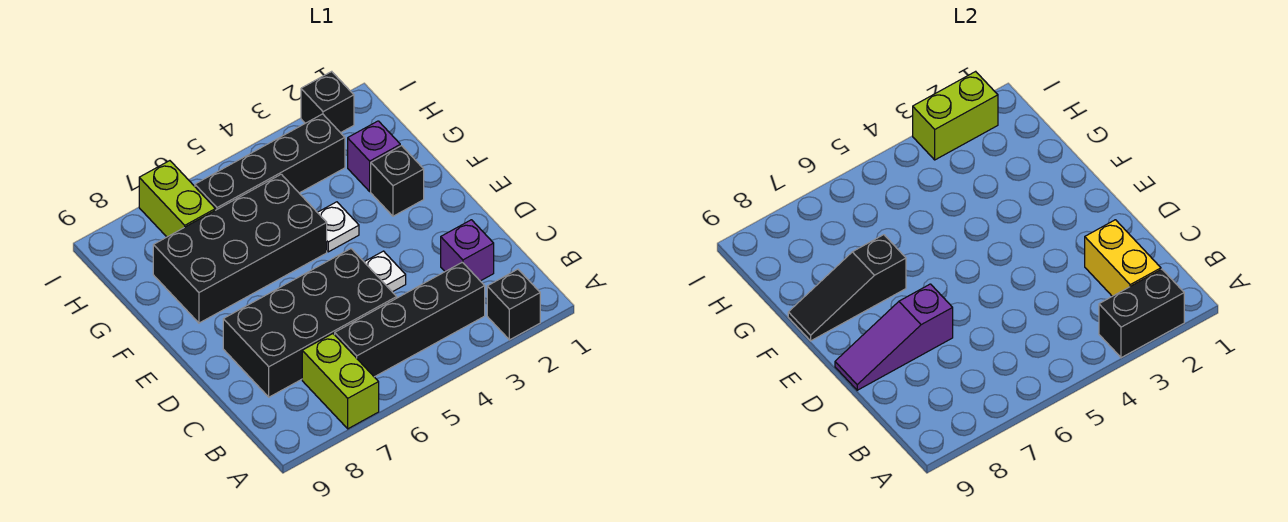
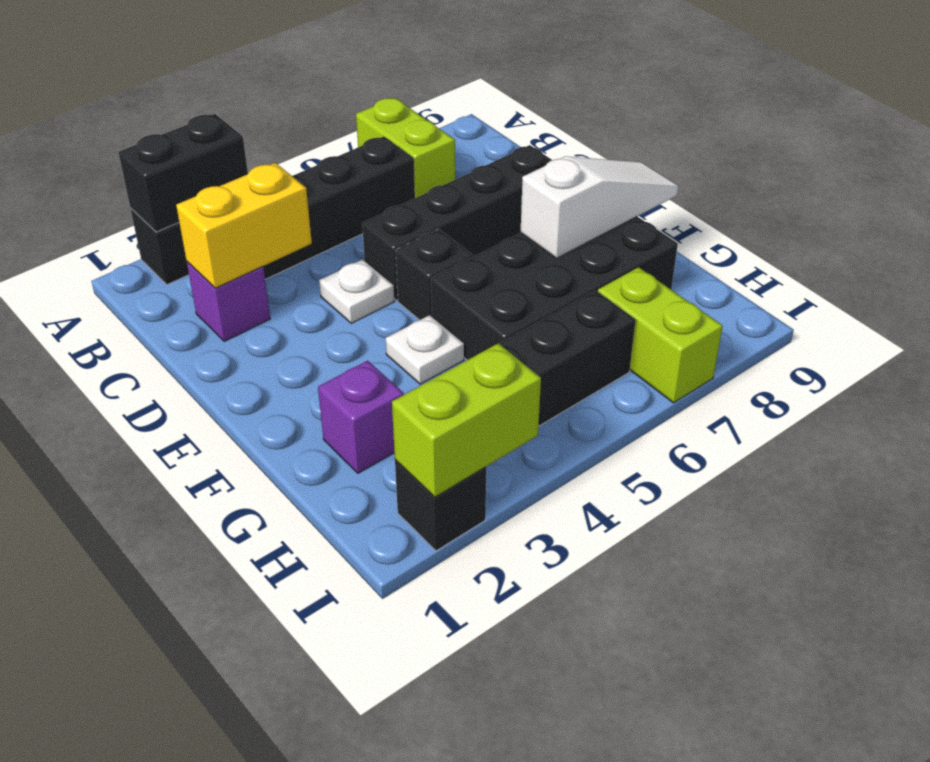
yellow brick B2:C2 level 2 -> yellow brick C2:C3 level 2
black brick C5:D8 level 1 -> black brick D5:D8 level 1
purple slope D7:D9 level 2 top 7 -> none
black brick F2 level 1 -> black brick E5 level 1
black slope F7:F9 level 2 top 7 -> white slope F7:F9 level 2 top 7

